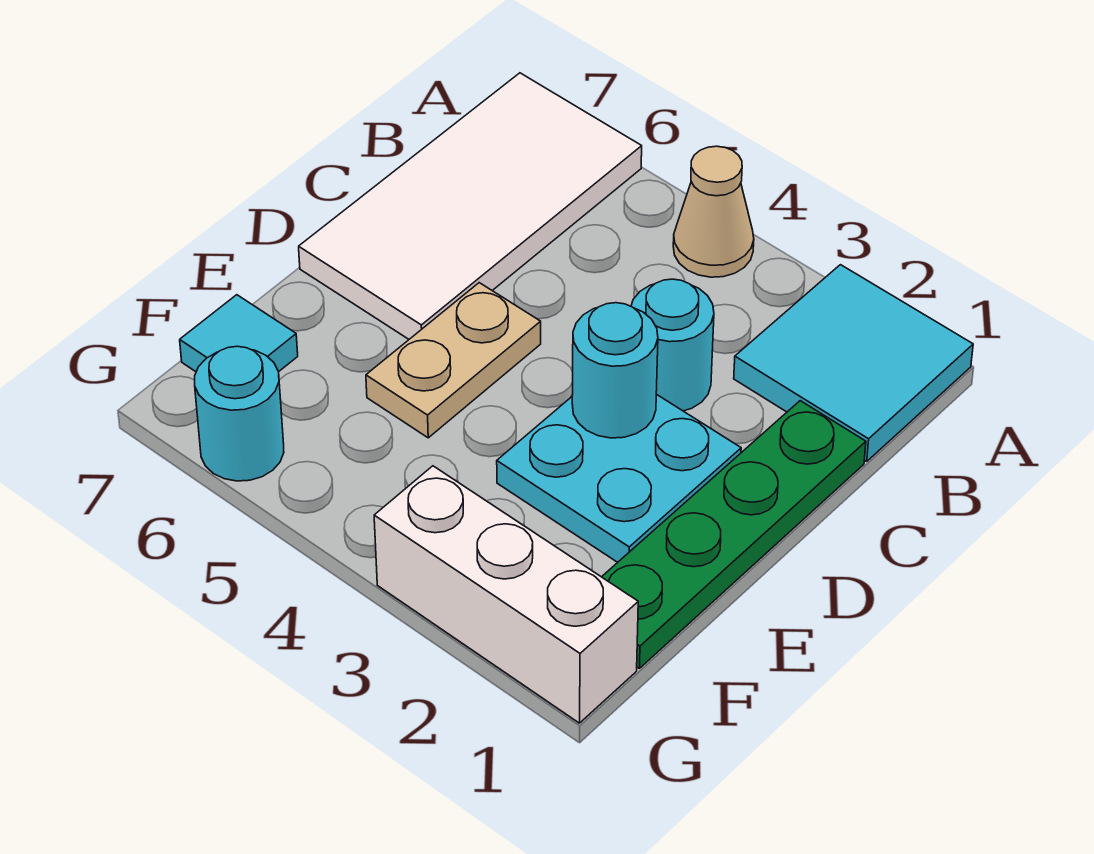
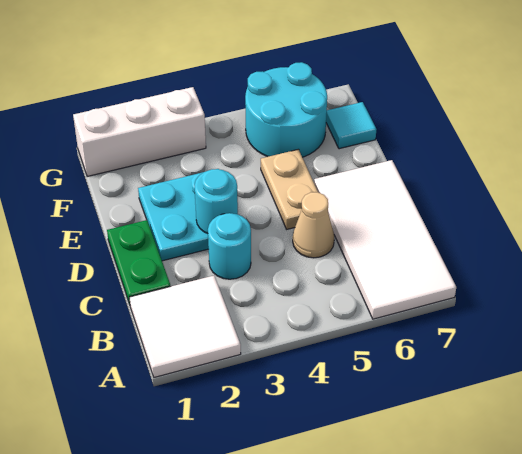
cyan tile A1:B2 level 1 -> white tile A1:B2 level 1
tan cone A4 level 1 -> tan cone C5 level 1
green plate C1:F1 level 1 -> green plate C1:D1 level 1
cyan round brick G6 level 1 -> cyan round brick F5:G6 level 1

